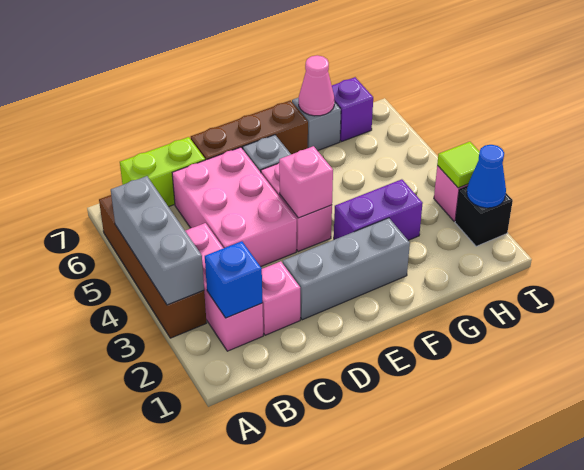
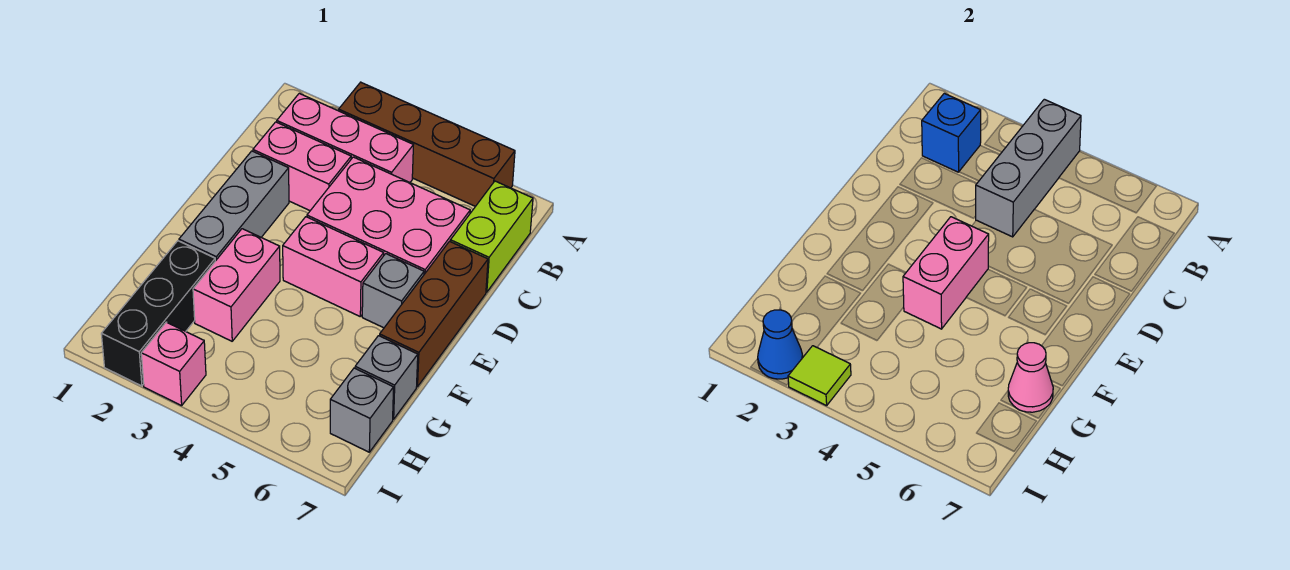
grey brick A3:A5 level 2 -> grey brick A4:C4 level 2
pink brick C2 level 1 -> pink brick C2:C3 level 1
pink brick E4 level 2 -> pink brick E4:F4 level 2
purple brick F3:G3 level 1 -> pink brick F3:G3 level 1
purple brick H7 level 1 -> grey brick H7 level 1
black brick I2 level 1 -> black brick G2:I2 level 1

